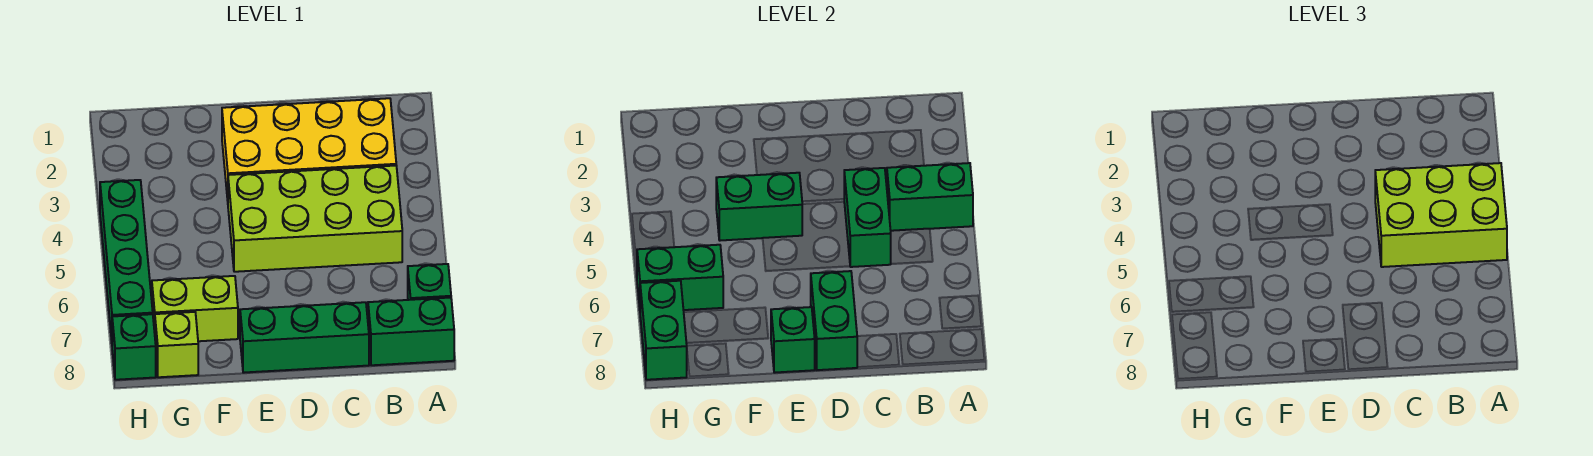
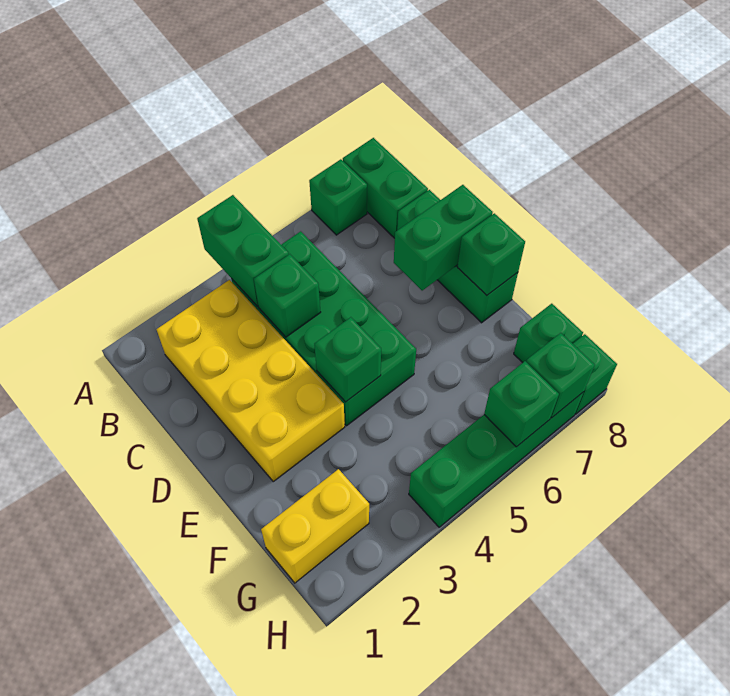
lime brick A4:C5 level 3 -> none
lime brick B4:E5 level 1 -> green brick B4:E5 level 1
green brick C4:C5 level 2 -> green brick C4 level 2
green brick E4:F4 level 2 -> green brick E4 level 2
lime brick F7:G7 level 1 -> none
none -> yellow brick G1:G2 level 1
green brick G6:H6 level 2 -> green brick H6 level 2
lime brick G8 level 1 -> green brick G8 level 1
green brick H7:H8 level 2 -> green brick H7 level 2

